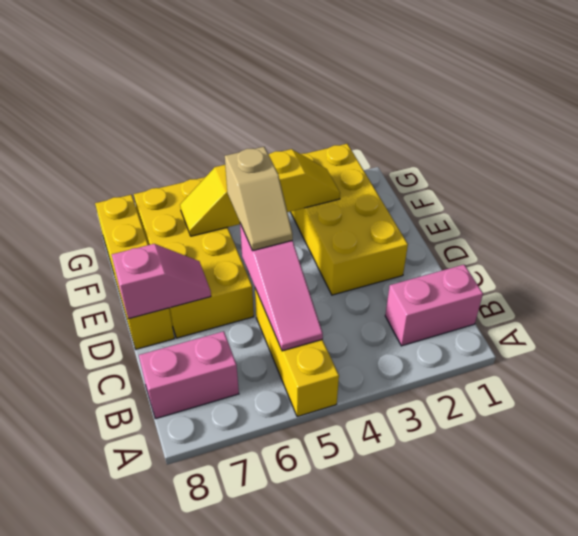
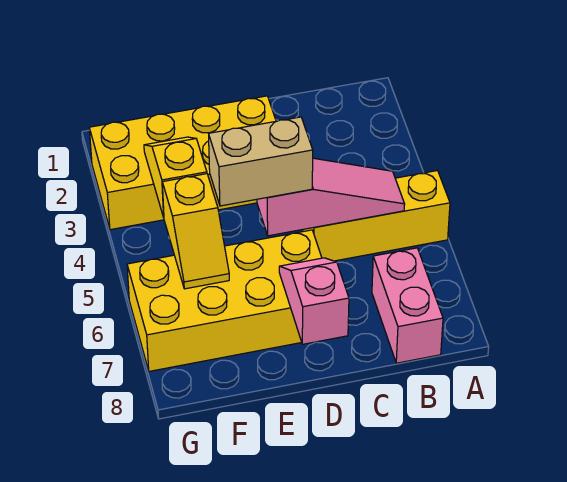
pink brick B1:B2 level 1 -> none
tan slope D5:E5 level 3 top E -> tan brick D5:E5 level 3
yellow brick D8:G8 level 1 -> none

